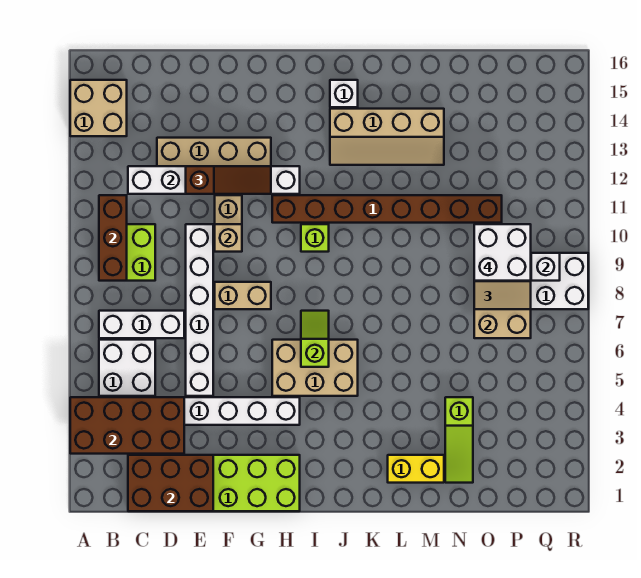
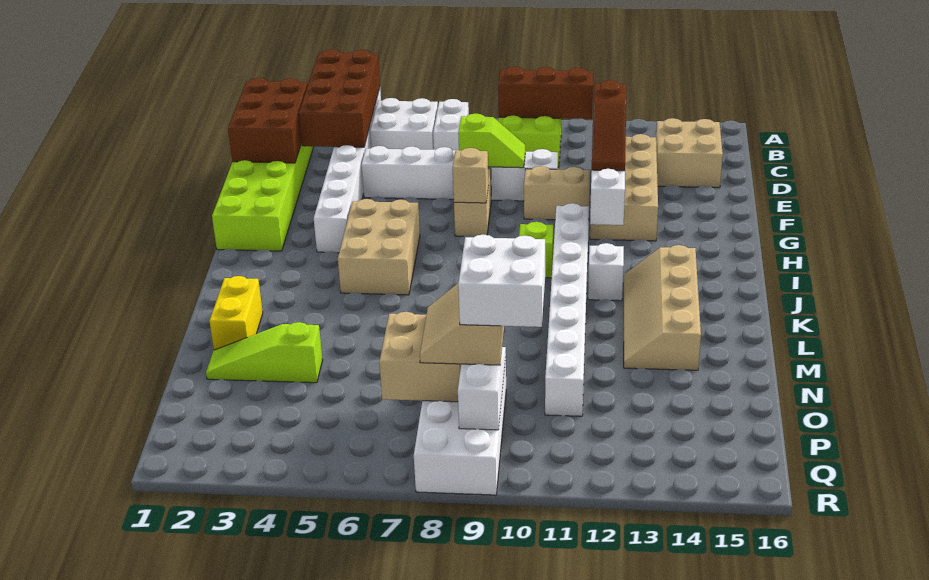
tan brick A14:B15 level 1 -> tan brick C14:D15 level 1
white brick B7:D7 level 1 -> white brick B7:C7 level 1
tan brick F10 level 2 -> tan brick G8 level 2
brown brick H11:O11 level 1 -> white brick H11:O11 level 1
lime slope I6:I7 level 2 top 6 -> lime slope E8:E9 level 2 top 8
white brick J15 level 1 -> white brick J12 level 1

